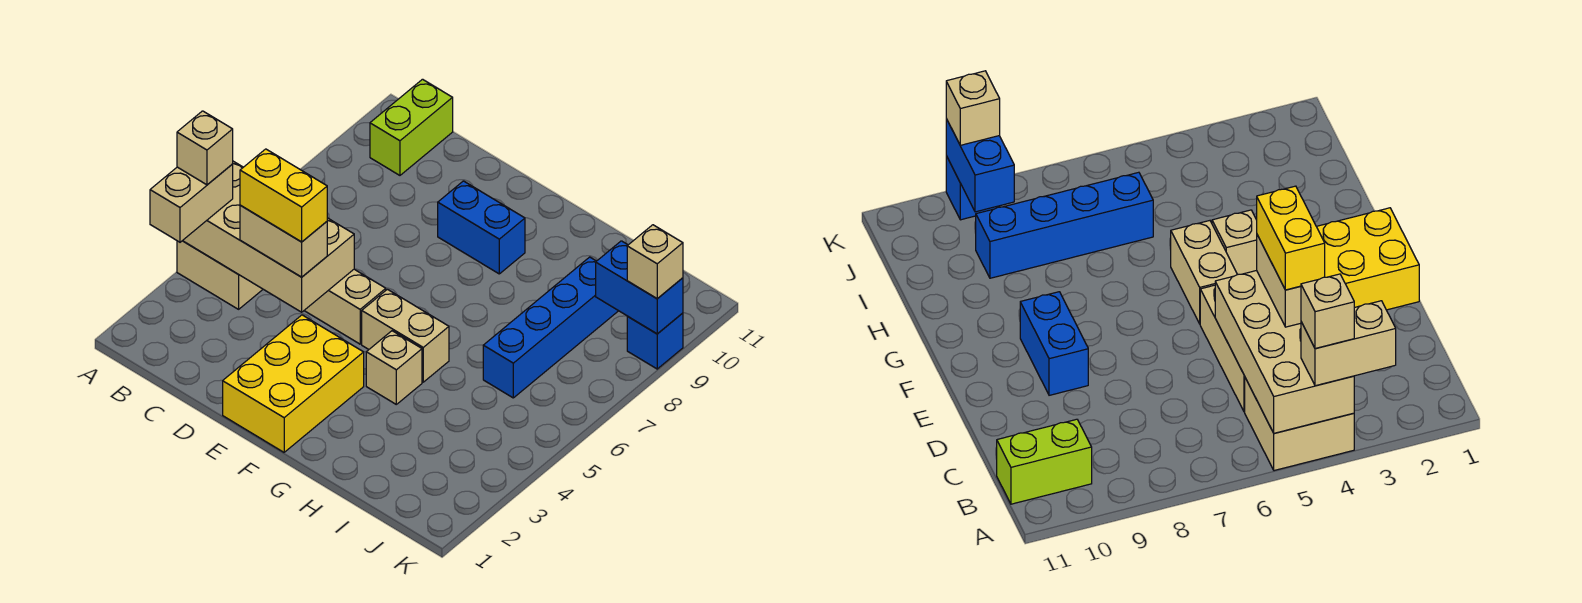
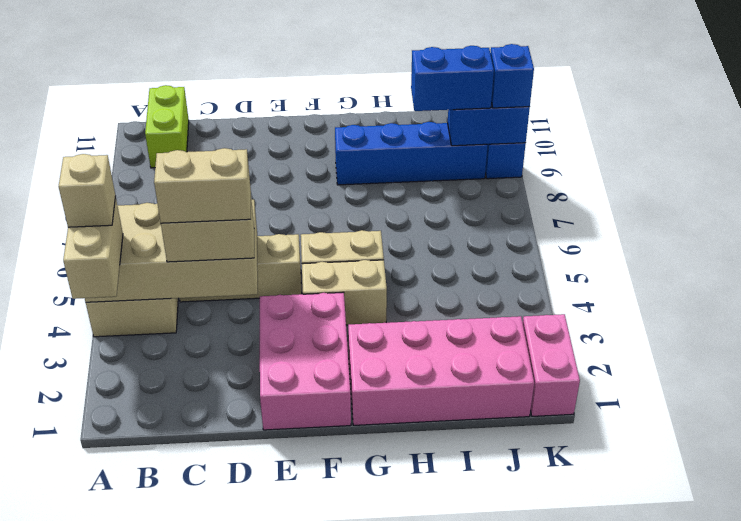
yellow brick C4:D4 level 4 -> tan brick C4:D4 level 4
yellow brick E1:F3 level 1 -> pink brick E1:F3 level 1
blue brick E9:F9 level 1 -> blue brick I9:J9 level 3
none -> pink brick G1:J2 level 1
tan brick G4 level 1 -> tan brick F4:G4 level 1
blue brick I6:I9 level 1 -> blue brick G9:J9 level 1
none -> pink brick K1:K2 level 1
tan brick K9 level 3 -> blue brick K9 level 3

